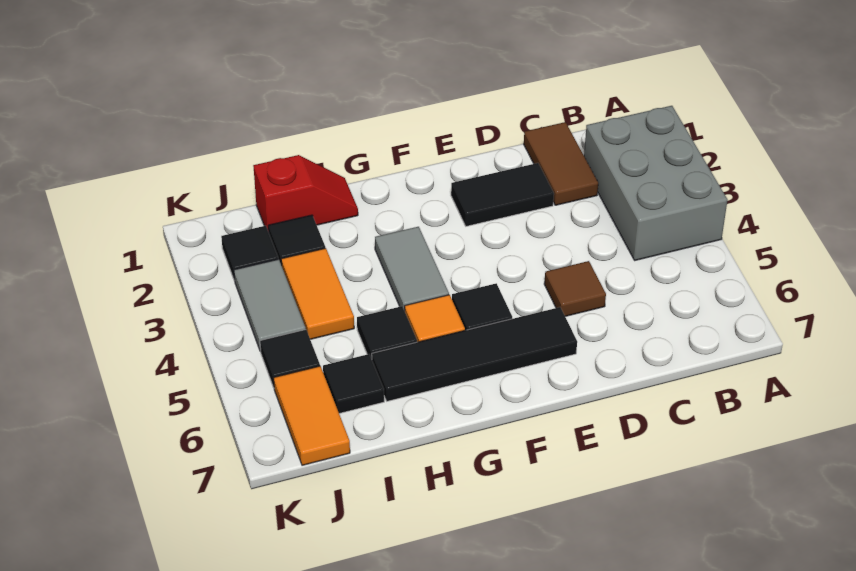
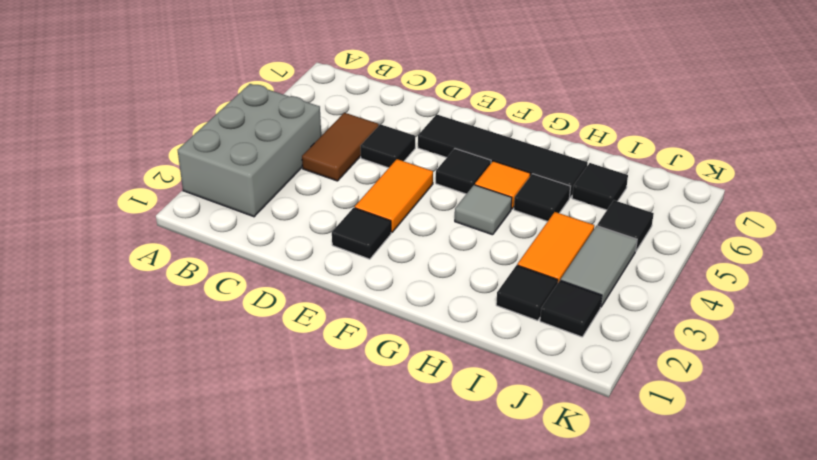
brown tile C1:C2 level 1 -> brown tile C4:C5 level 1
black tile D2:E2 level 1 -> black tile E2 level 1
brown tile D5 level 1 -> black tile D5 level 1
grey tile G3:G4 level 1 -> grey tile G4 level 1
red slope H1:I1 level 1 top I -> none
orange tile J6:J7 level 1 -> orange tile E3:E4 level 1

